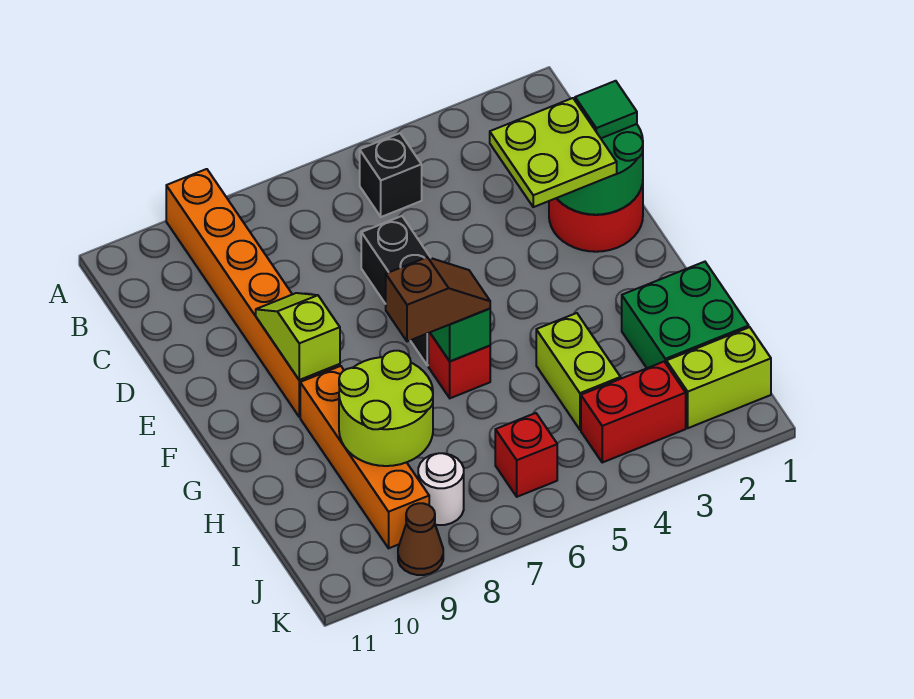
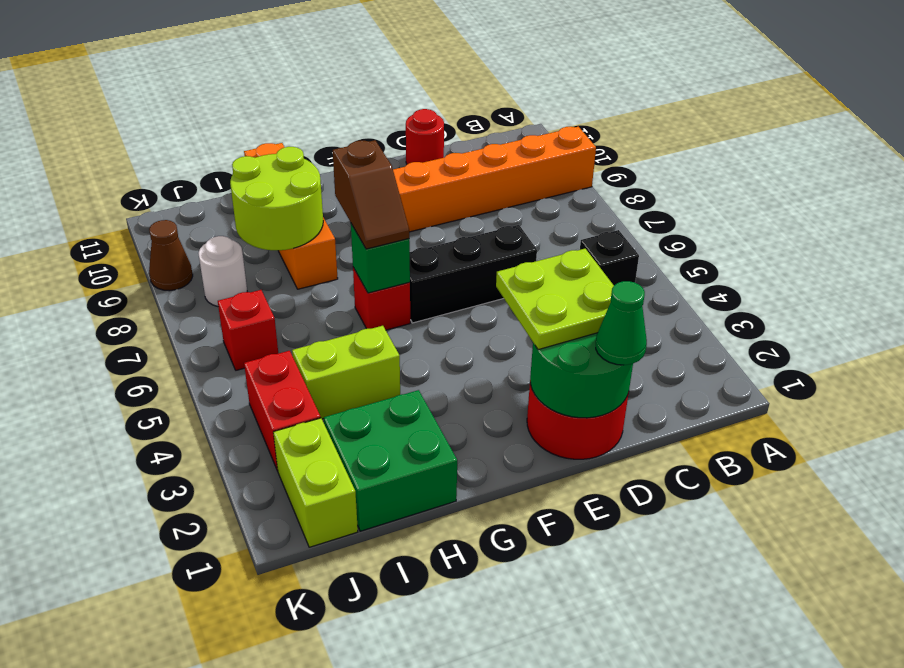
green tile D1 level 3 -> green cone D1 level 3
none -> red round brick D11 level 1
lime slope E9:F9 level 2 top F -> none
orange brick G9:J9 level 1 -> orange brick H8:H11 level 1

